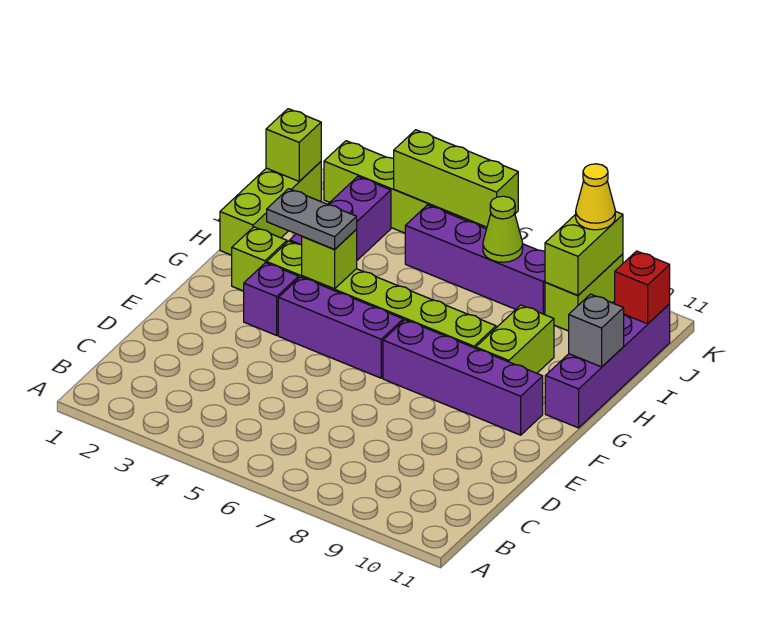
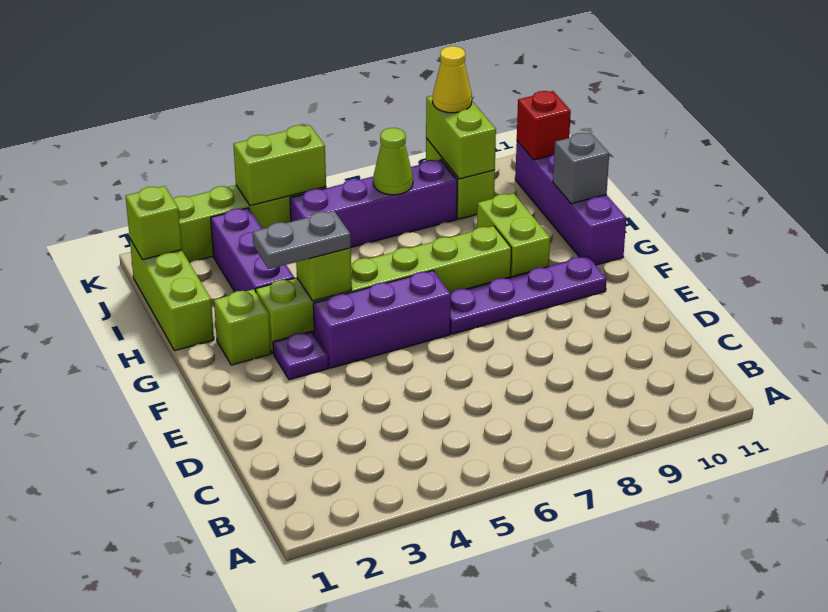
purple brick F3 level 1 -> purple plate F3 level 1
purple brick F7:F10 level 1 -> purple plate F7:F10 level 1
lime brick K4:K6 level 2 -> lime brick K4:K5 level 2

